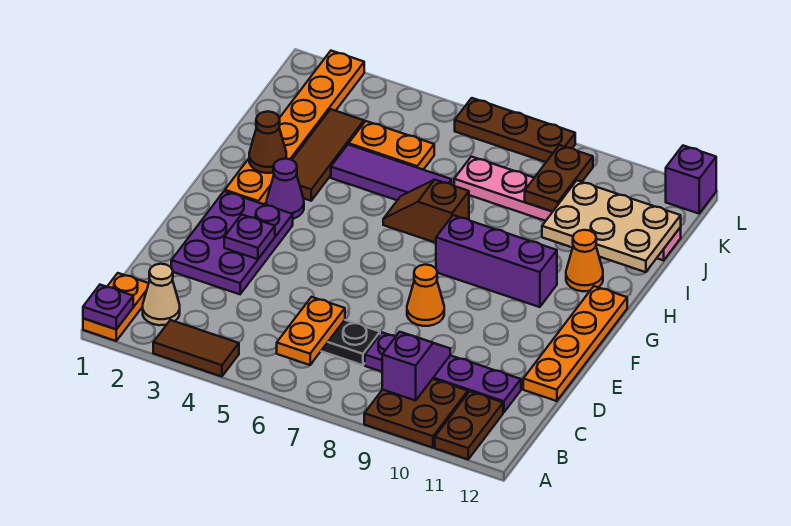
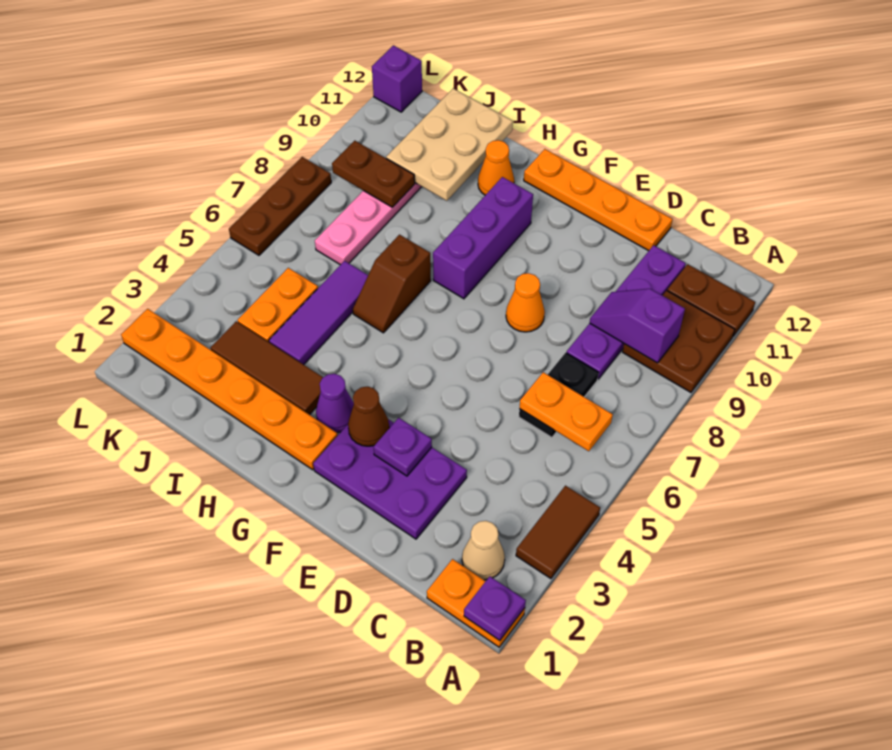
brown cone H2 level 2 -> brown cone F3 level 2

